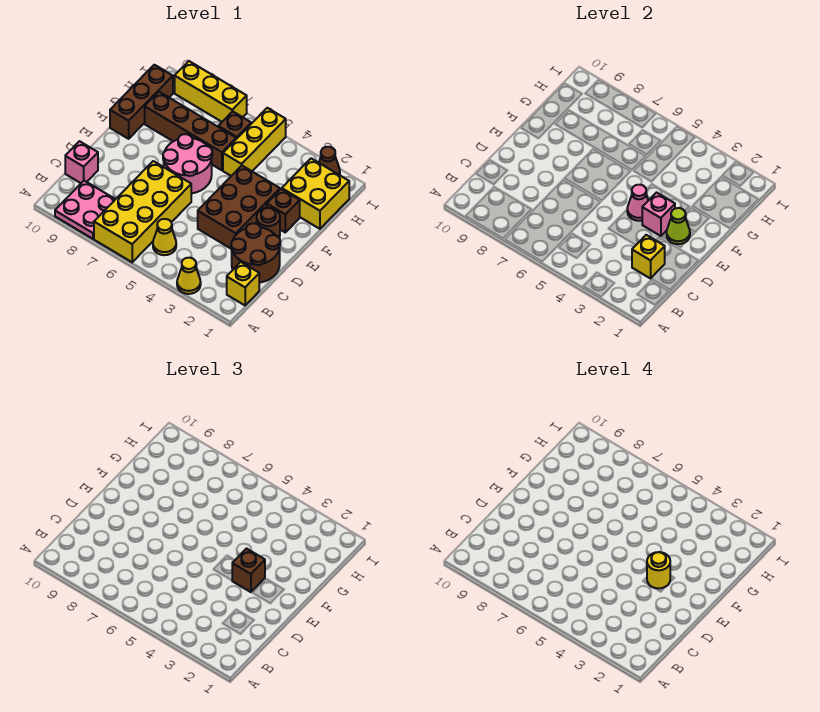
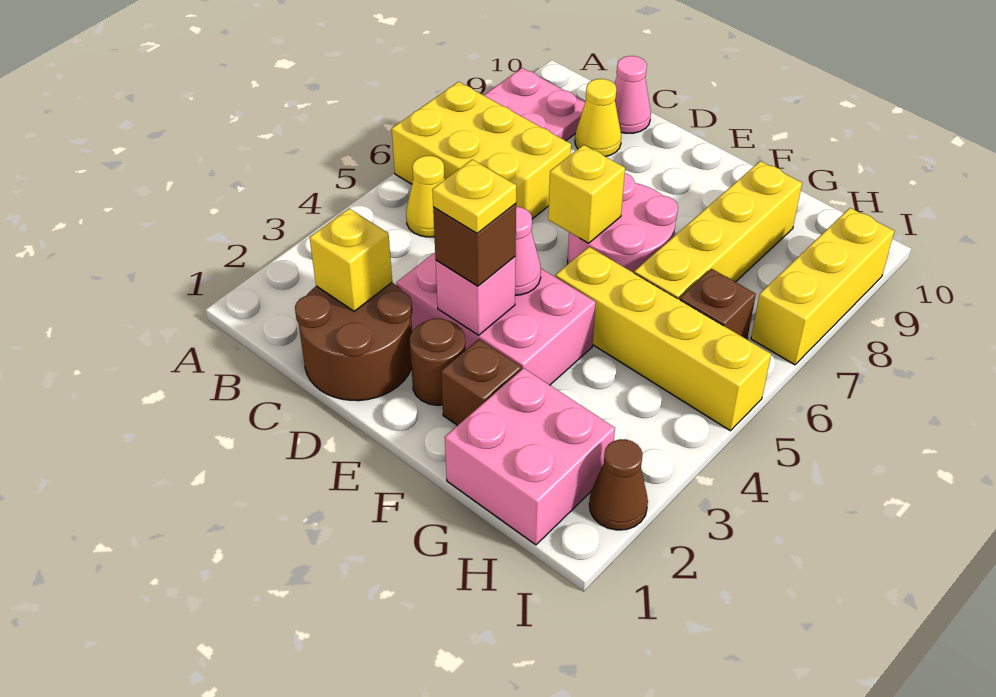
yellow cone A3 level 1 -> yellow cone C9 level 1
yellow brick A6:D7 level 1 -> yellow brick A6:C7 level 1
yellow brick B1 level 1 -> yellow brick E6 level 2
pink brick C10 level 1 -> pink cone C10 level 1
brown brick D3:F4 level 1 -> pink brick D3:F4 level 1
lime cone E2 level 2 -> none
yellow round brick E3 level 4 -> yellow plate E3 level 4
brown brick F10:H10 level 1 -> none
yellow brick G1:H2 level 1 -> pink brick G1:H2 level 1
yellow brick G5:I5 level 1 -> yellow brick F5:I5 level 1
brown brick G6:G9 level 1 -> yellow brick G6:G9 level 1

